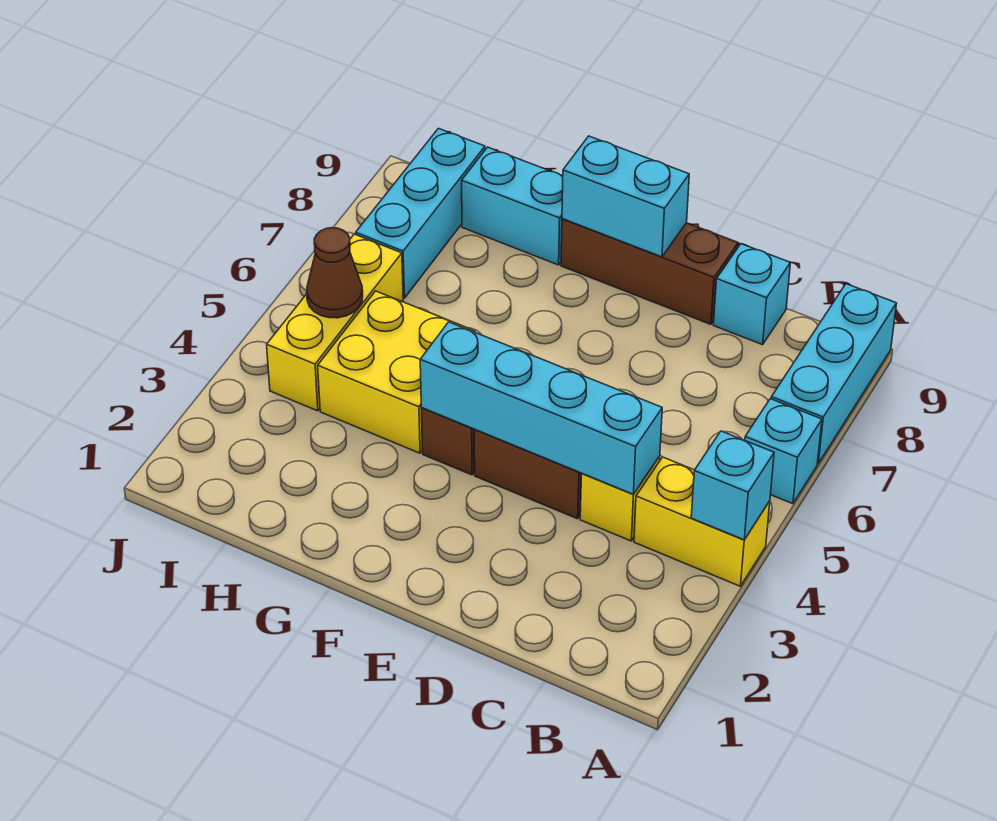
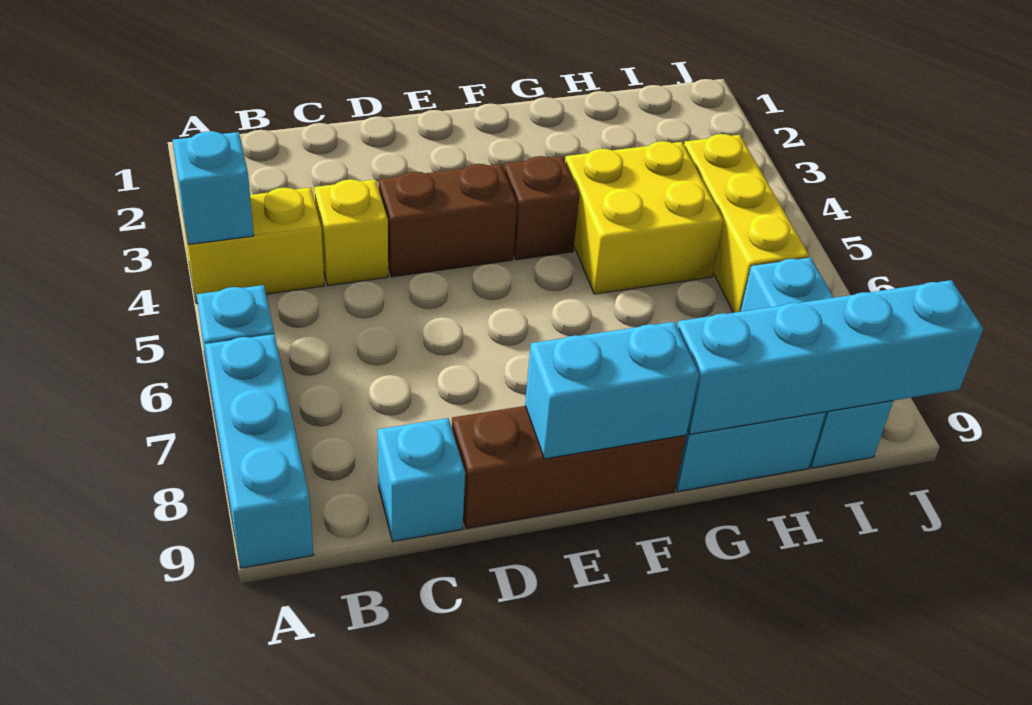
cyan brick C4:F4 level 2 -> cyan brick G9:J9 level 2
brown cone I5 level 2 -> none

